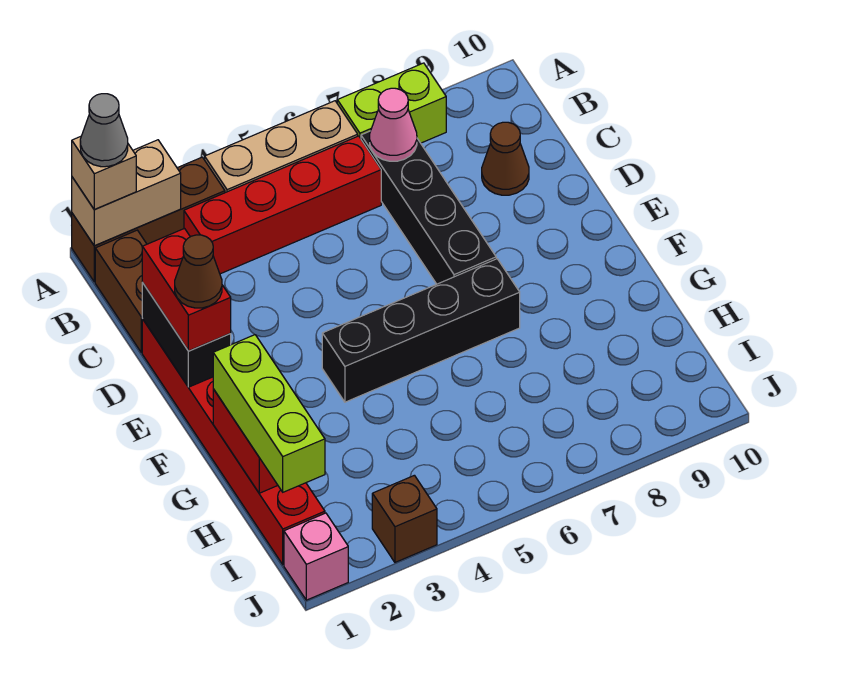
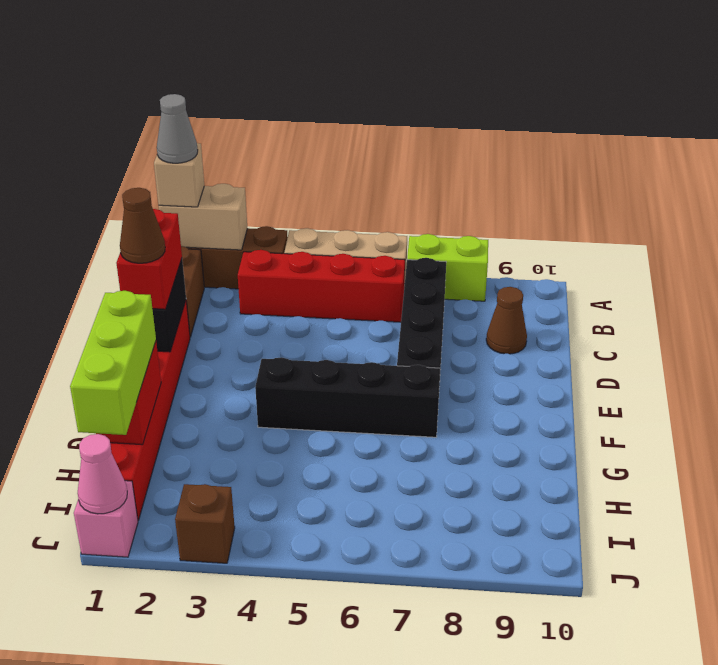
pink cone B7 level 2 -> pink cone J1 level 2

